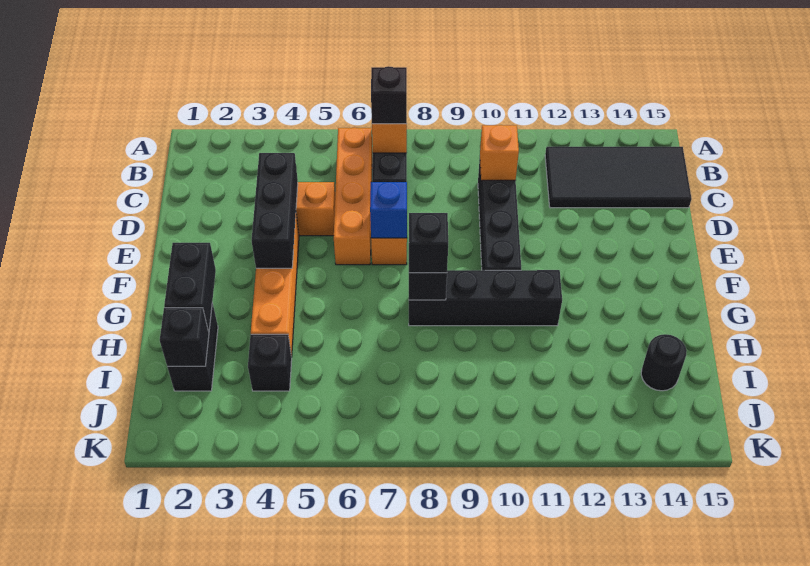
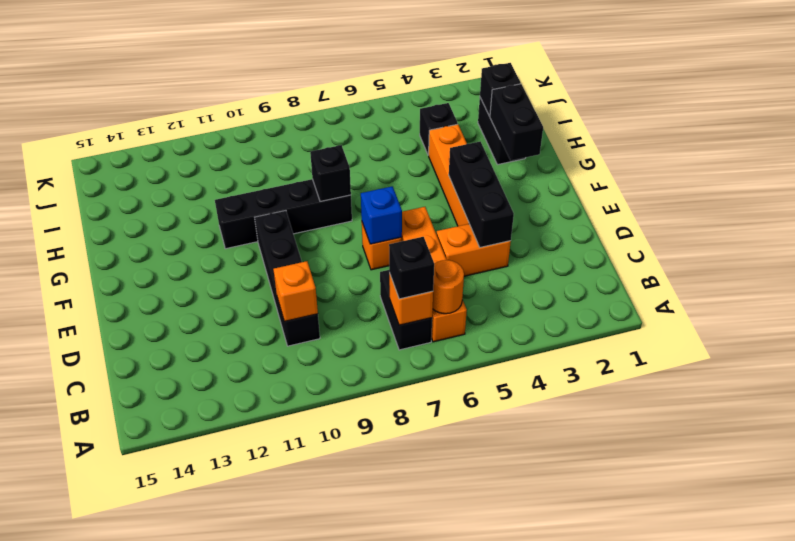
none -> orange round brick B6 level 2
black tile B12:C15 level 1 -> none
black brick G8 level 3 -> none
black round brick I14 level 1 -> none

